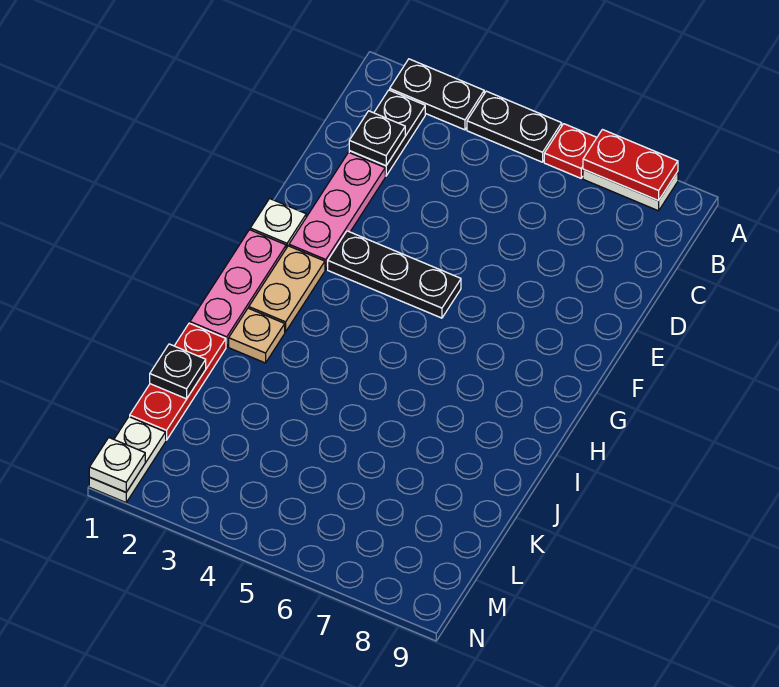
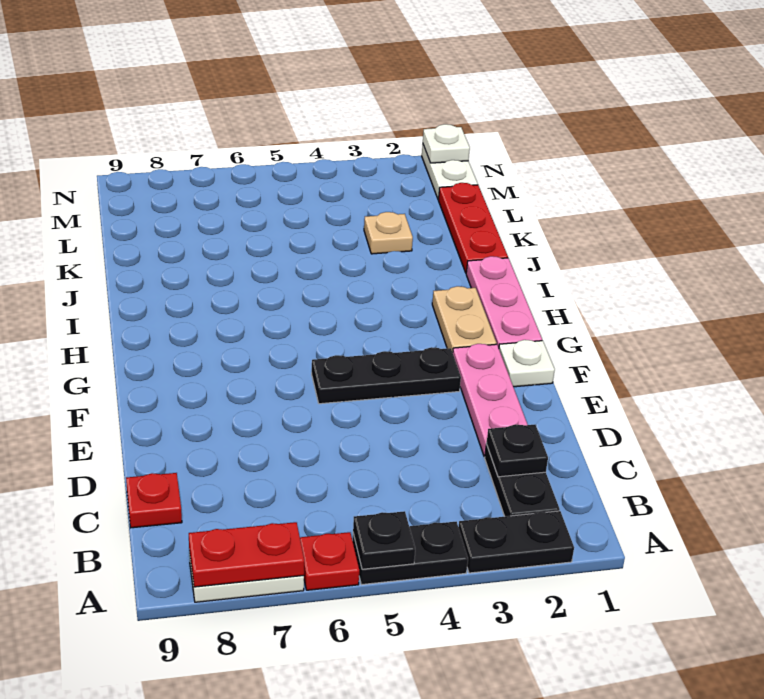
none -> red plate C9 level 1
tan plate I2 level 1 -> tan plate K3 level 1
black plate K1 level 2 -> black plate A5 level 2

